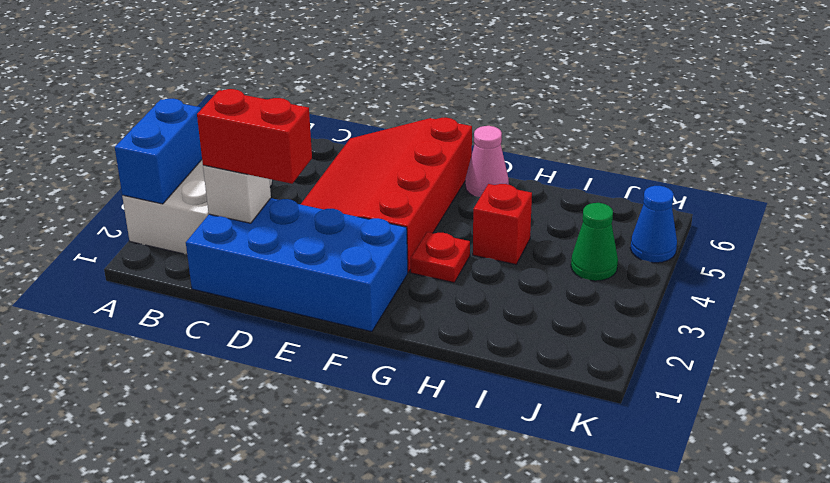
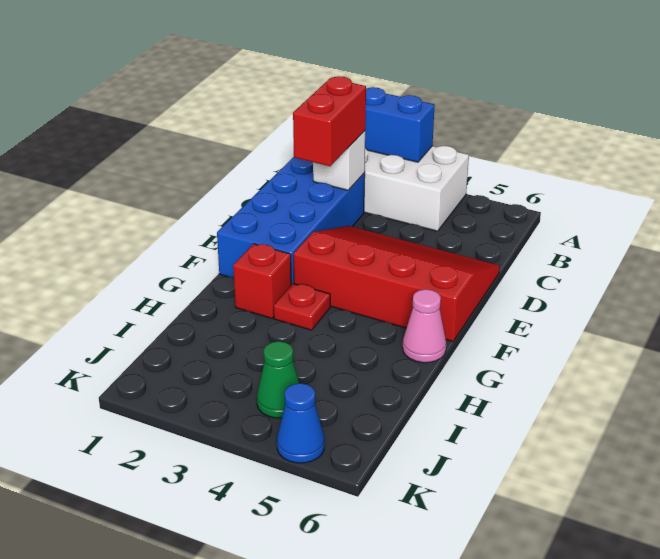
red brick H4 level 1 -> red brick G2 level 1

